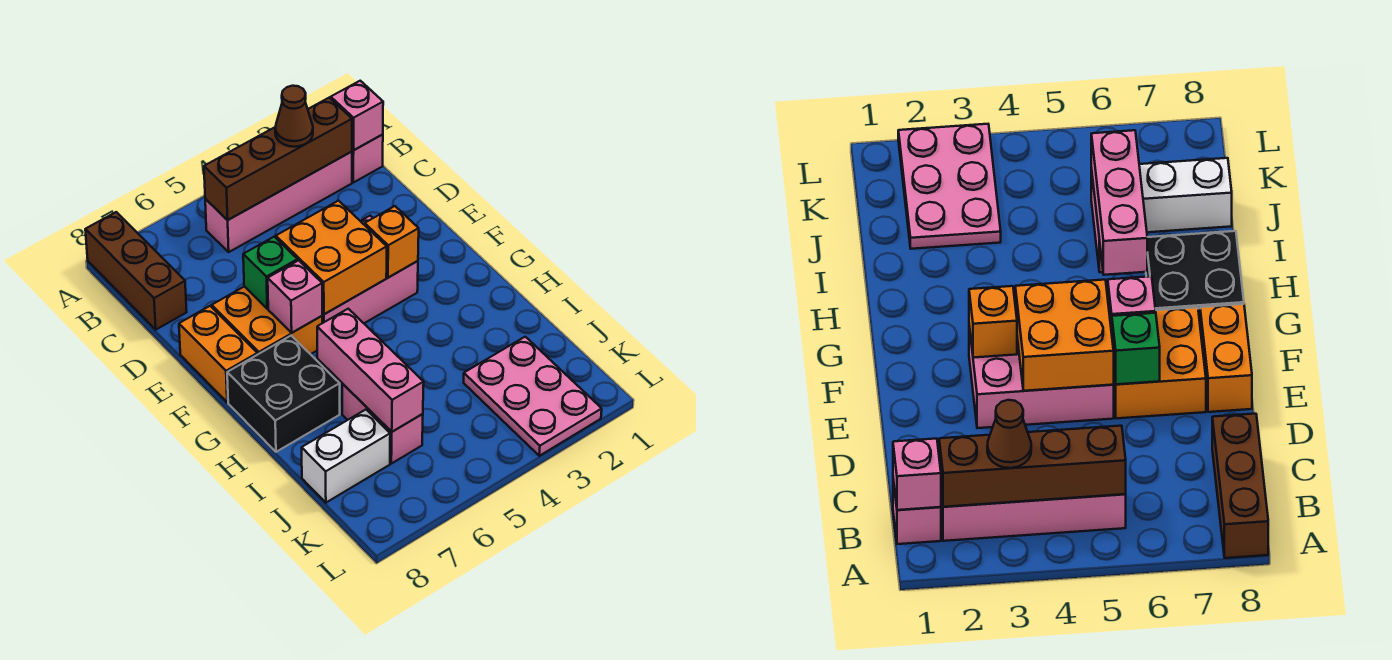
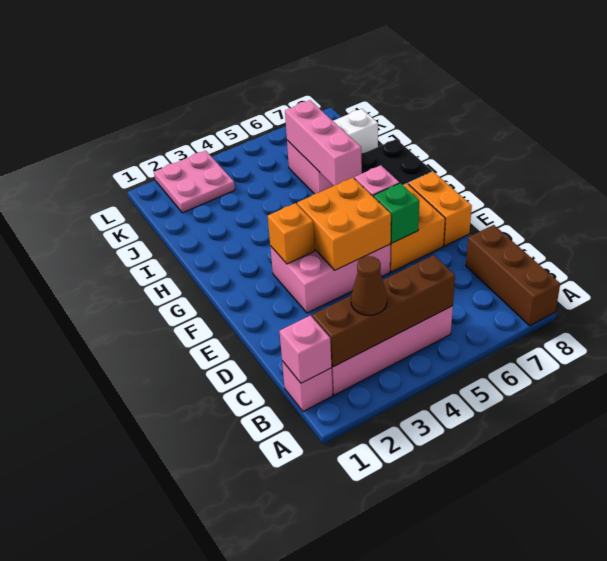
pink plate J2:L3 level 1 -> pink plate K2:L3 level 1

